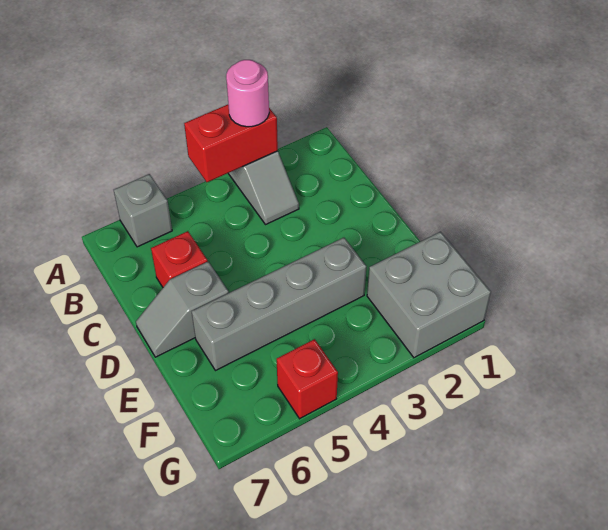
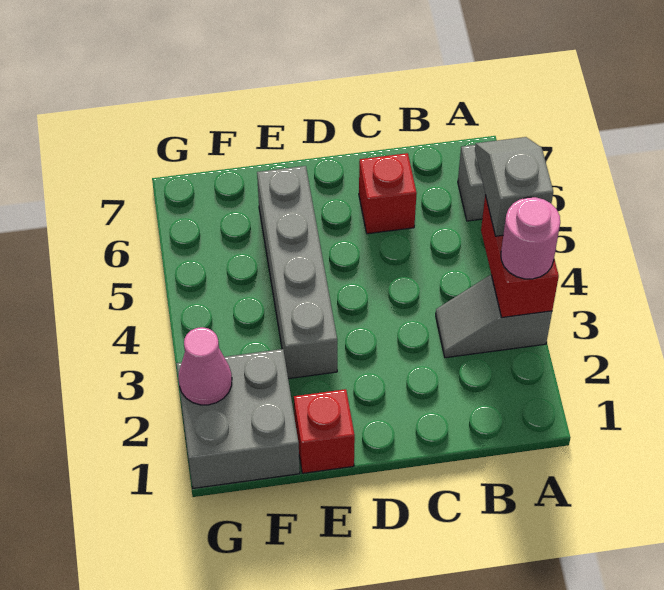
grey slope D6:D7 level 1 top 6 -> grey slope A4:A5 level 3 top 4
none -> pink cone G2 level 2
red brick G5 level 1 -> red brick E1 level 1

